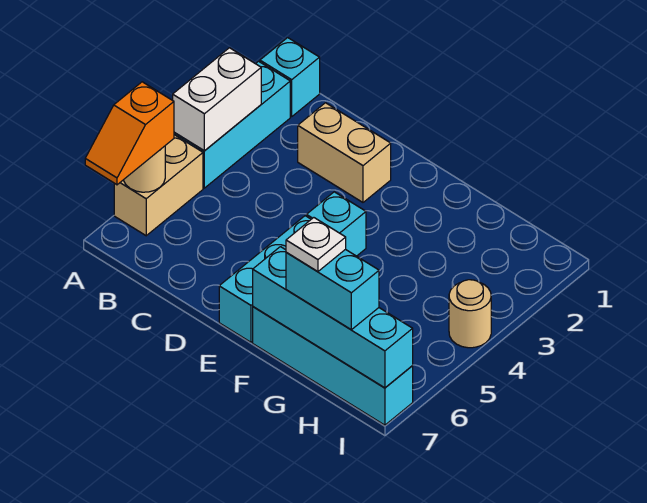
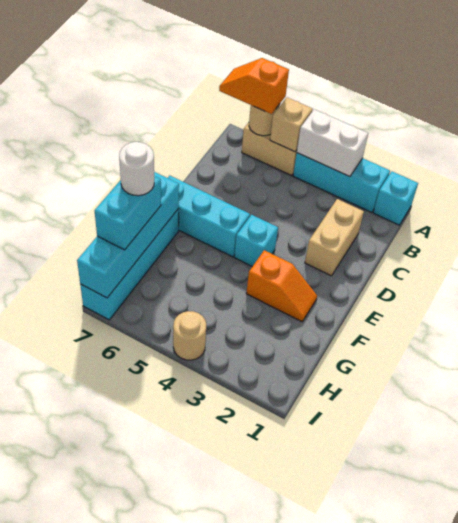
none -> tan brick A5 level 2
none -> orange slope F2:F3 level 1 top 3
white plate G7 level 4 -> white round brick G7 level 4

